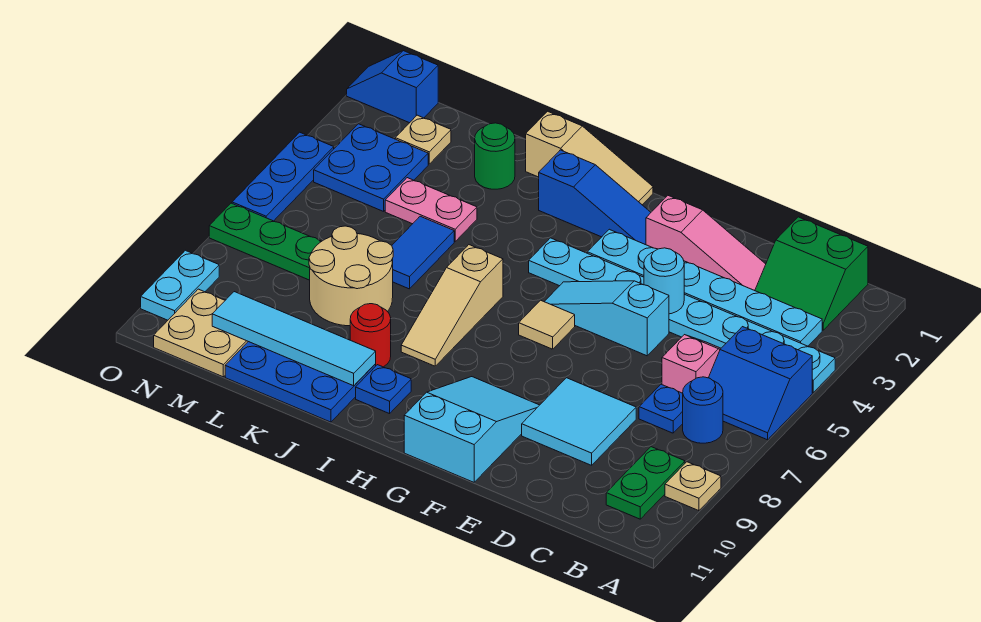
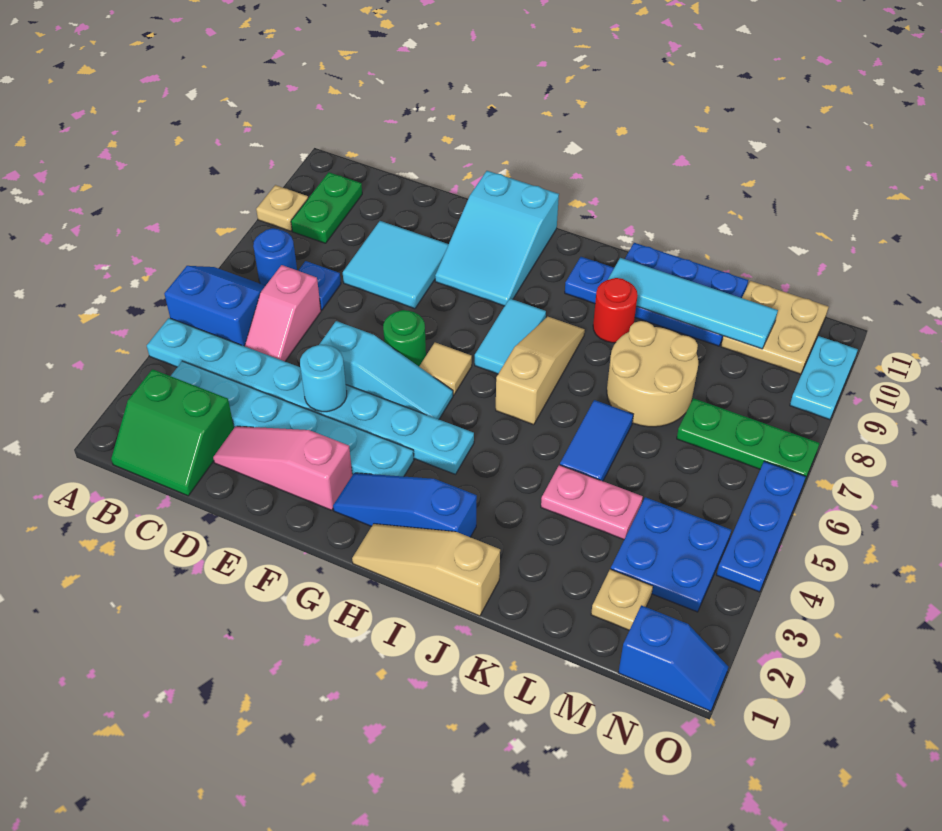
green slope B1:C2 level 1 top 1 -> green slope B1:C2 level 1 top 2
none -> cyan tile H7:H8 level 1
green round brick K2 level 1 -> green round brick F6 level 1

